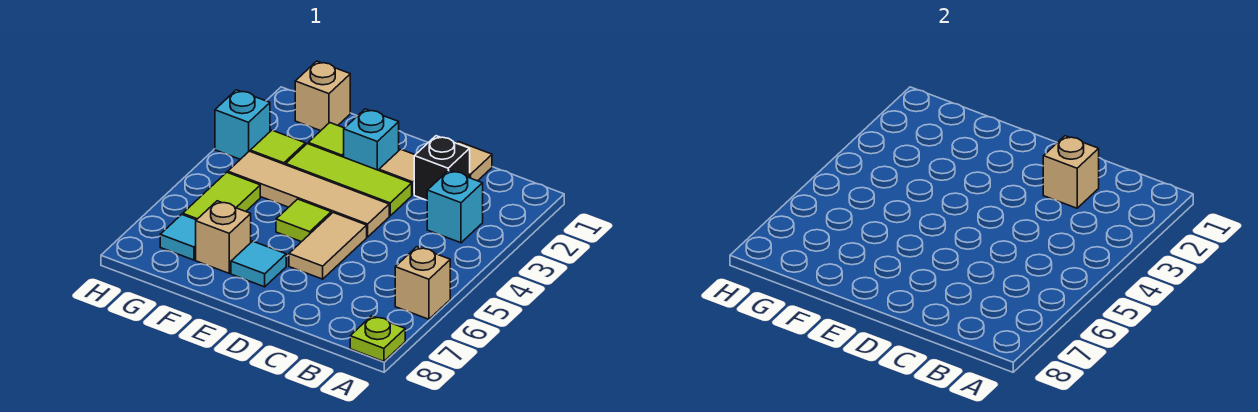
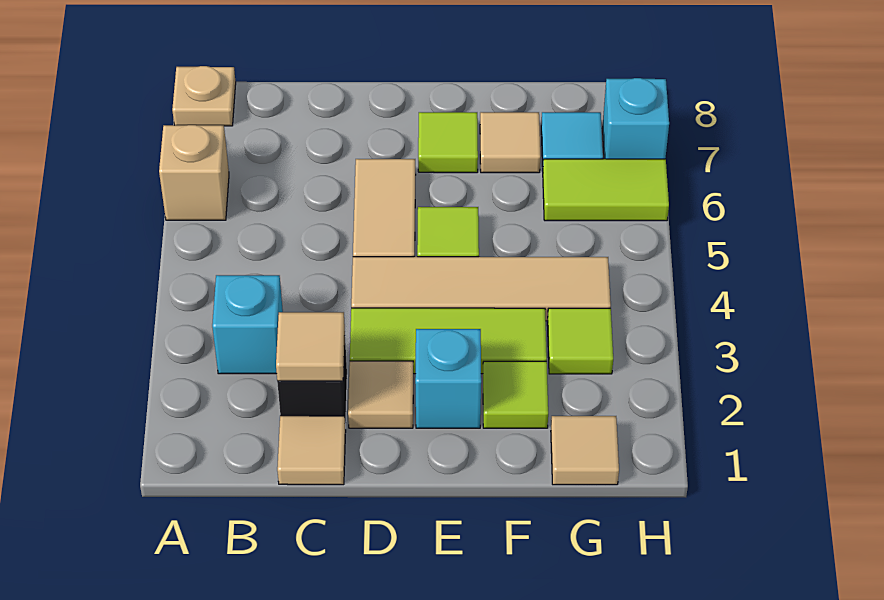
lime plate A8 level 1 -> tan plate A8 level 1
tan brick C2 level 2 -> tan tile C2 level 2
cyan tile E7 level 1 -> lime tile E7 level 1
tan brick F7 level 1 -> tan tile F7 level 1
tan brick G1 level 1 -> tan tile G1 level 1
lime tile G5:G6 level 1 -> lime tile G6:H6 level 1
cyan brick H3 level 1 -> cyan brick H7 level 1

